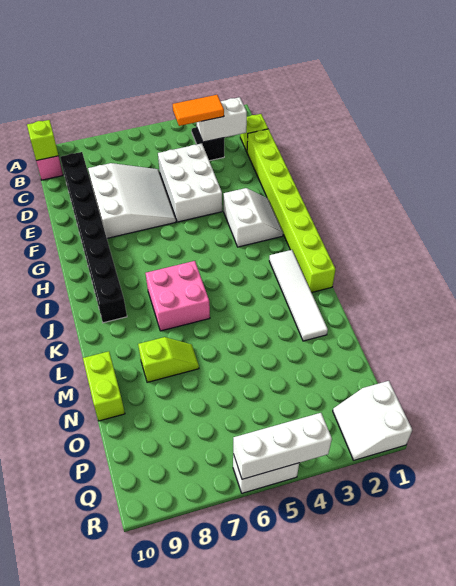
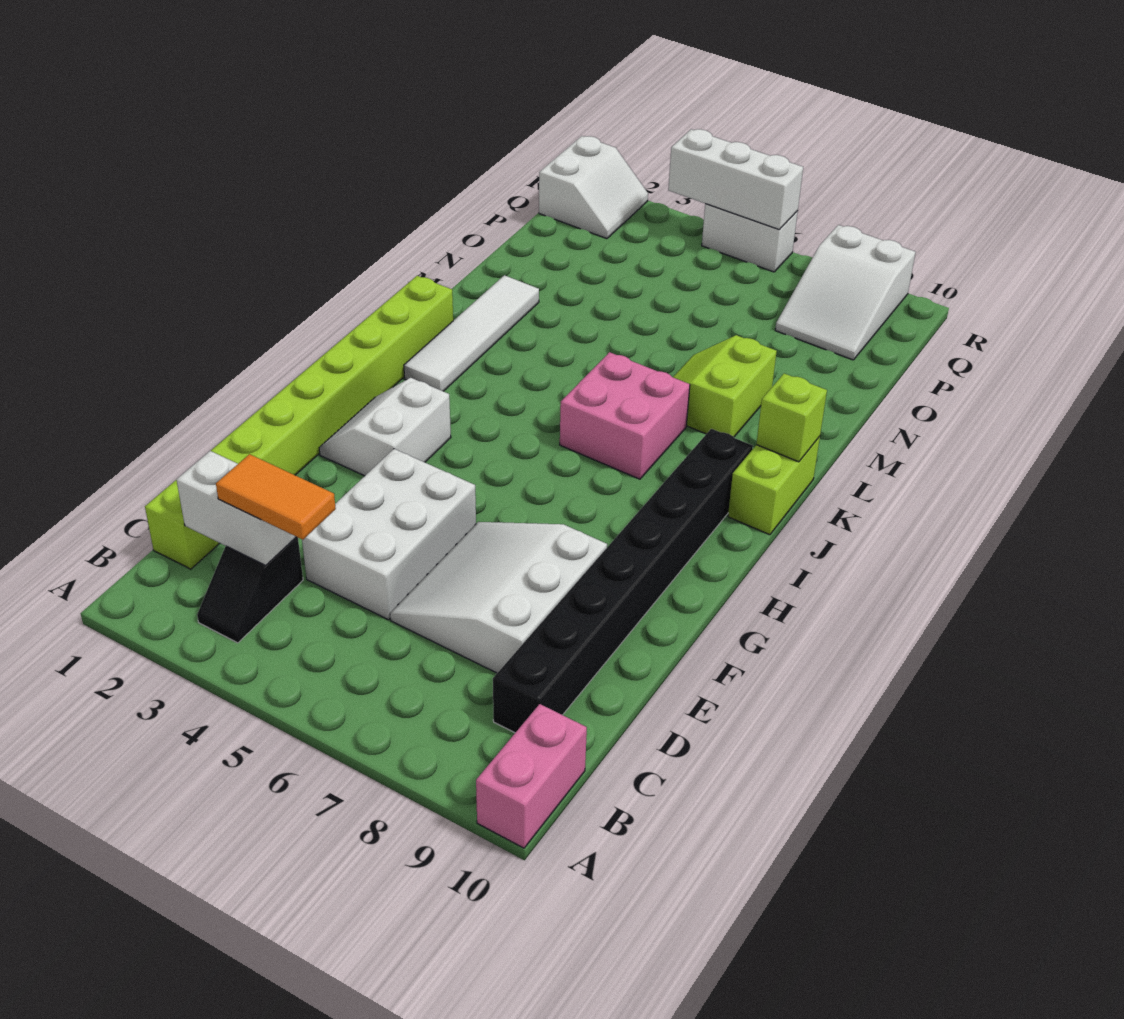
lime brick B10 level 2 -> lime brick K10 level 2
lime slope M7:M8 level 1 top 8 -> lime slope L7:M8 level 1 top 8
lime brick M10:N10 level 1 -> lime brick J10:K10 level 1
none -> white slope P8:R9 level 1 top R

